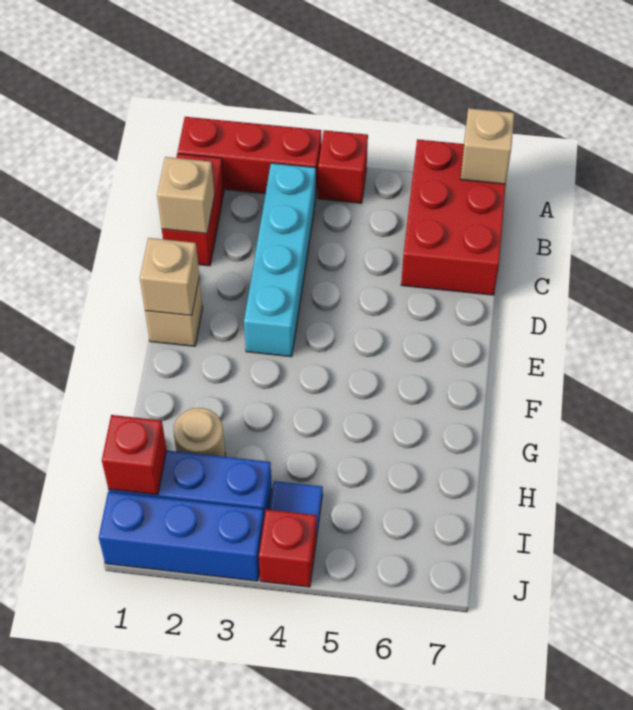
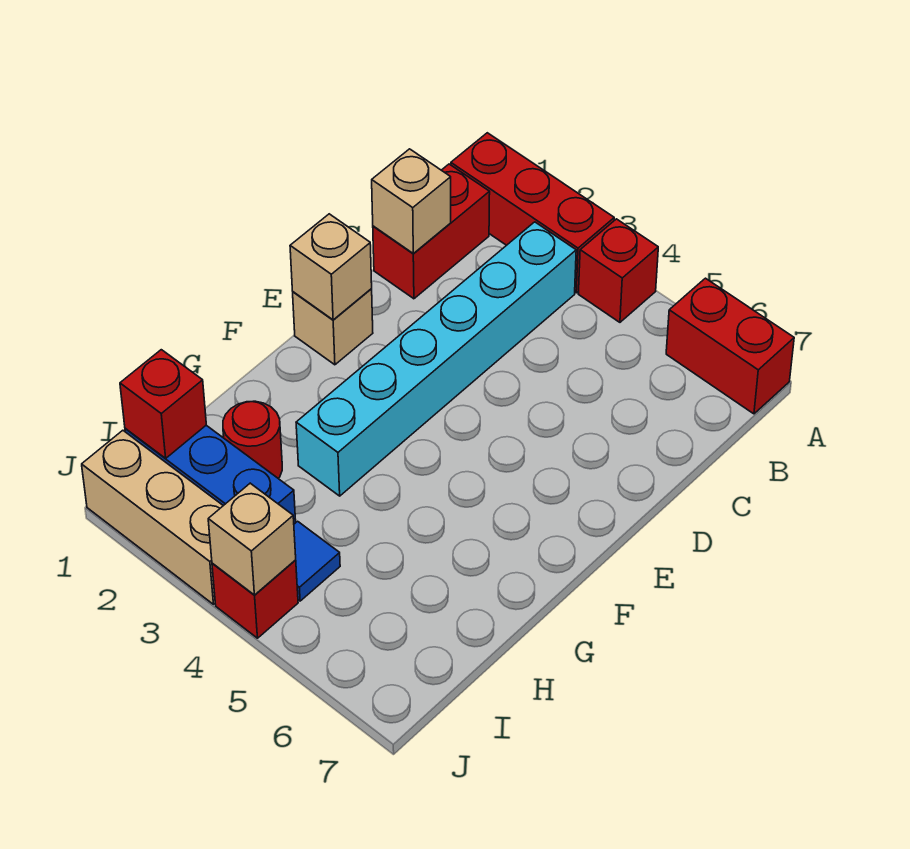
red brick A6:C7 level 1 -> red brick A6:A7 level 1
tan brick A7 level 2 -> tan brick J4 level 2
cyan brick B3:E3 level 1 -> cyan brick B3:G3 level 1
tan round brick H2 level 1 -> red round brick H2 level 1
blue brick J1:J3 level 1 -> tan brick J1:J3 level 1

